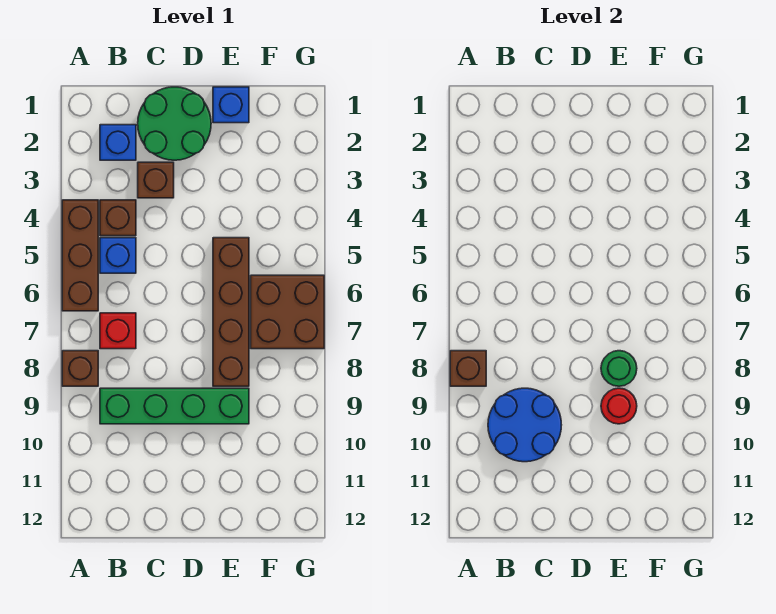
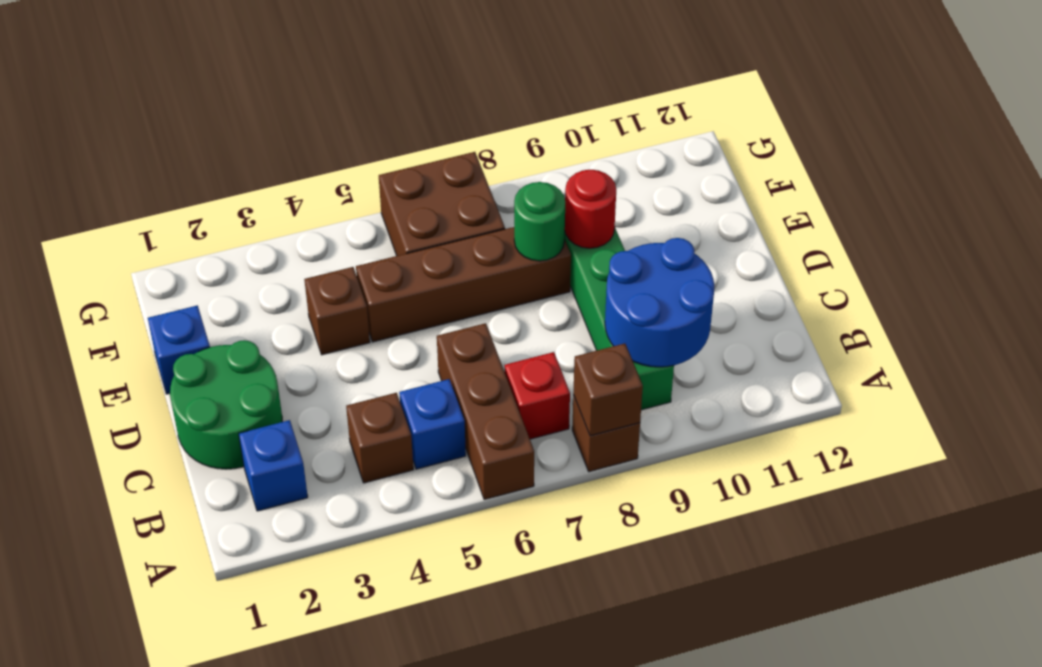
brown brick A4:A6 level 1 -> brown brick A6:C6 level 1
brown brick C3 level 1 -> brown brick E4 level 1

